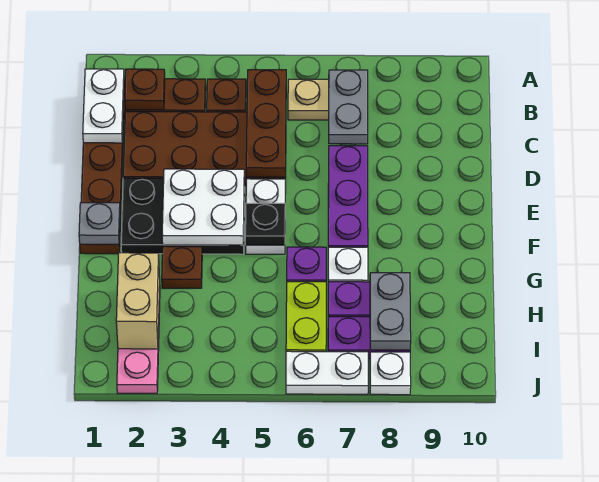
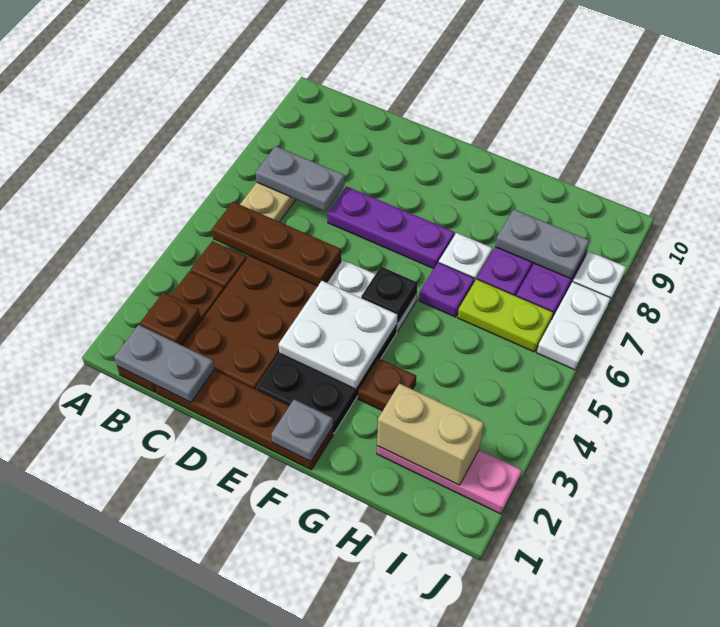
white plate B1:C1 level 2 -> grey plate B1:C1 level 2

